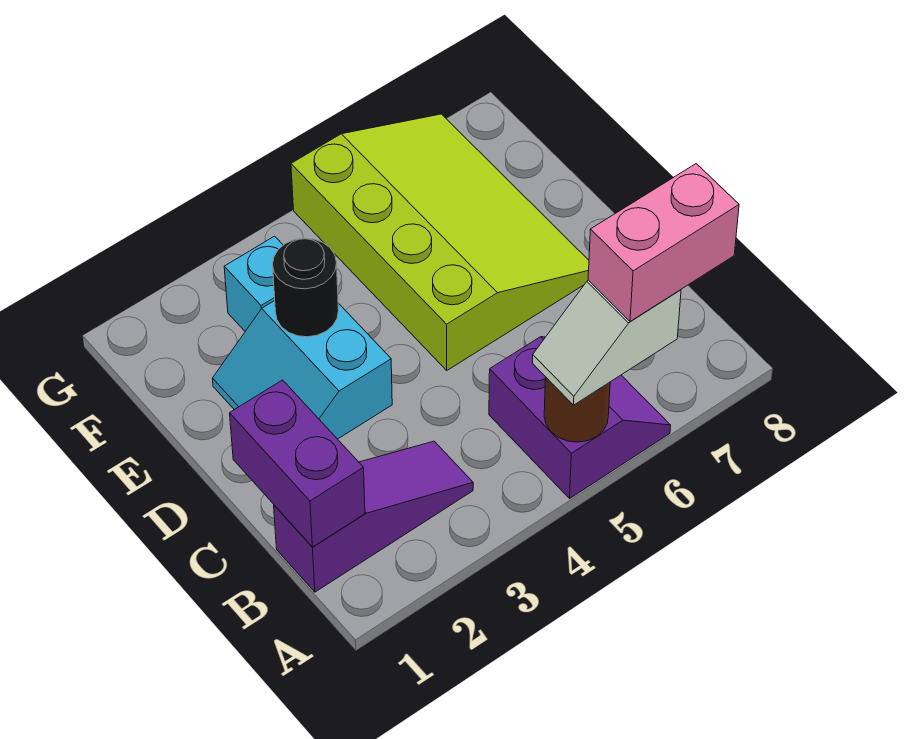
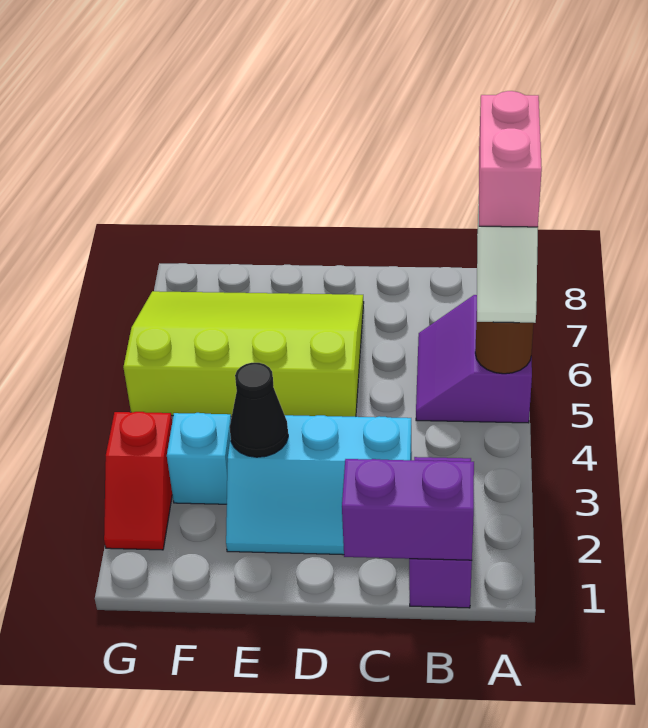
purple slope A5:B6 level 1 top 5 -> purple slope A5:B6 level 1 top A
cyan slope D2:E3 level 1 top 3 -> cyan slope C2:E3 level 1 top 3
black round brick E3 level 2 -> black cone E3 level 2
none -> red slope G2:G3 level 1 top 3

